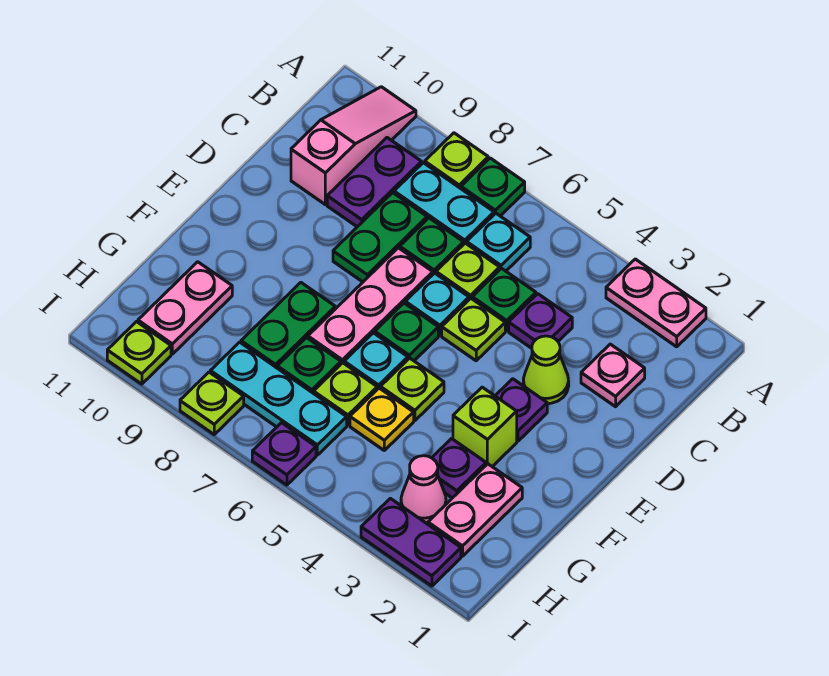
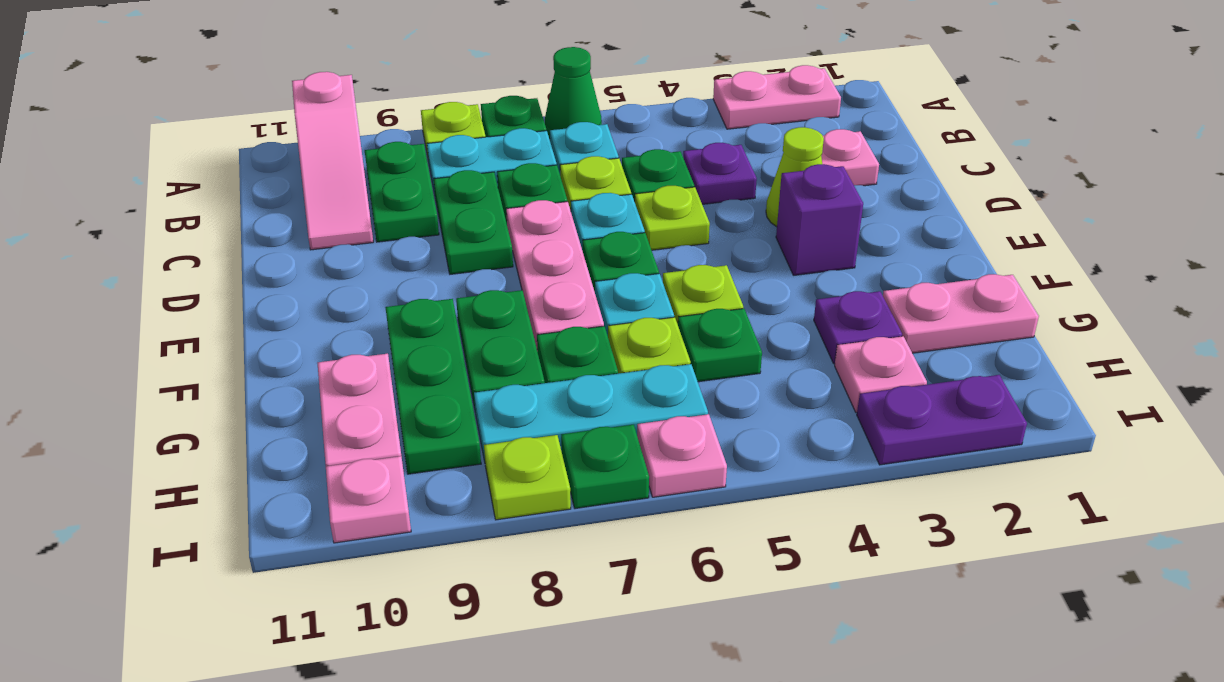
none -> green cone A6 level 1
pink slope A10:C10 level 1 top C -> pink slope A10:C10 level 1 top A
purple plate B9:C9 level 1 -> green plate B9:C9 level 1
purple plate E3 level 1 -> purple brick E3 level 1
lime brick F3 level 1 -> none
none -> green plate F9:H9 level 1
pink plate G2:H2 level 1 -> pink plate G1:G2 level 1
yellow plate G5 level 1 -> green plate G5 level 1
pink cone H3 level 1 -> pink plate H3 level 1
purple plate I6 level 1 -> pink plate I6 level 1
none -> green plate I7 level 1
lime plate I10 level 1 -> pink plate I10 level 1

